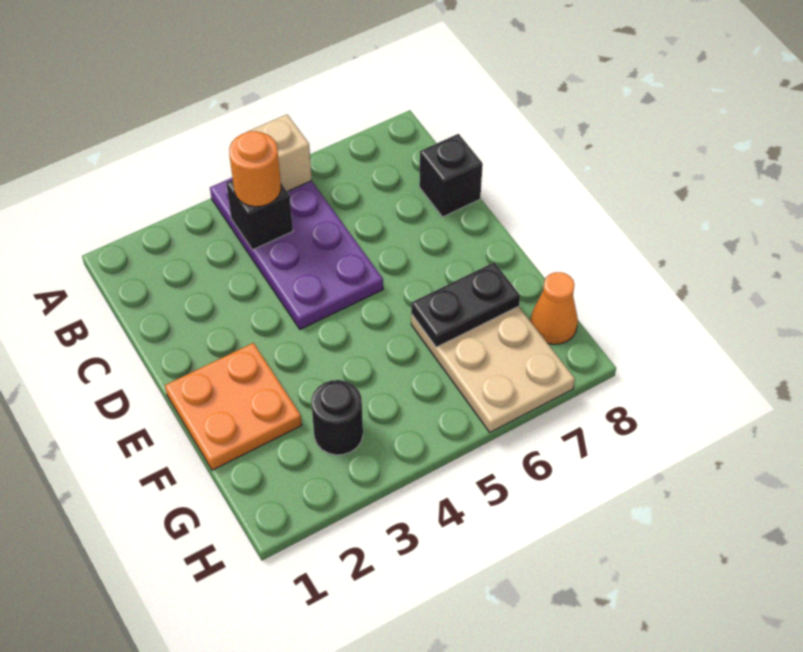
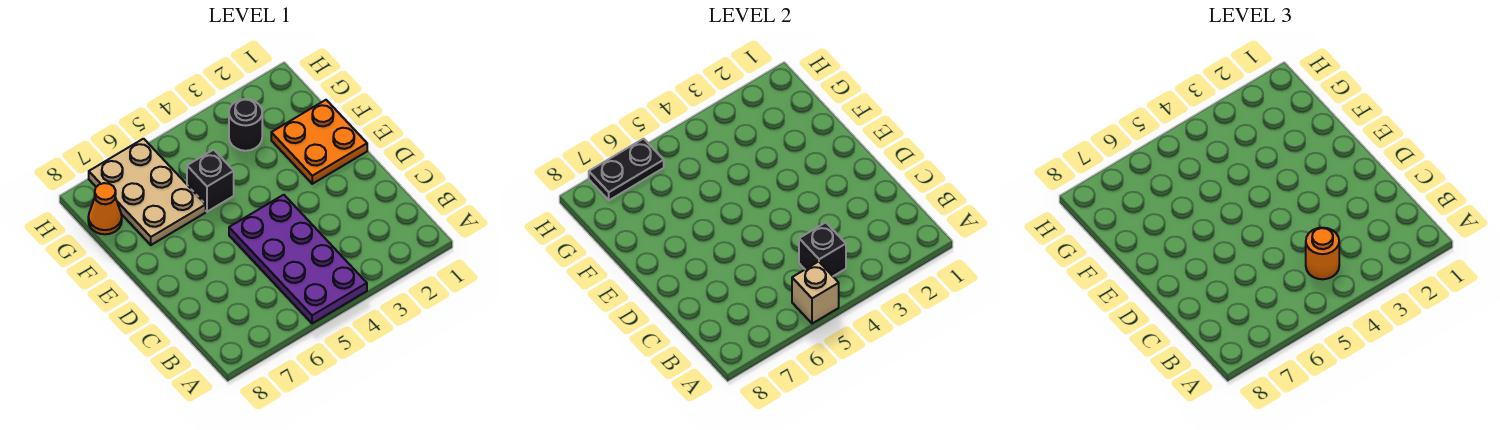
black brick C8 level 1 -> black brick F5 level 1
black plate F6:F7 level 2 -> black plate H6:H7 level 2

